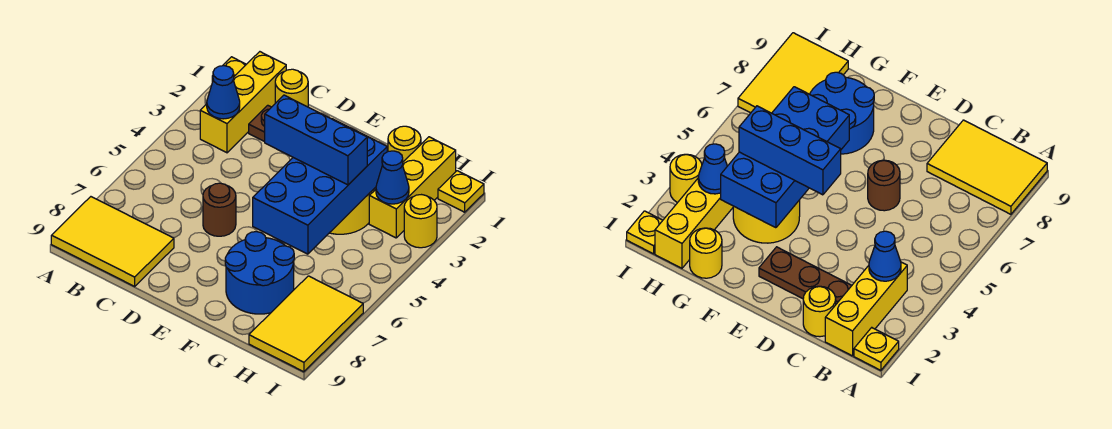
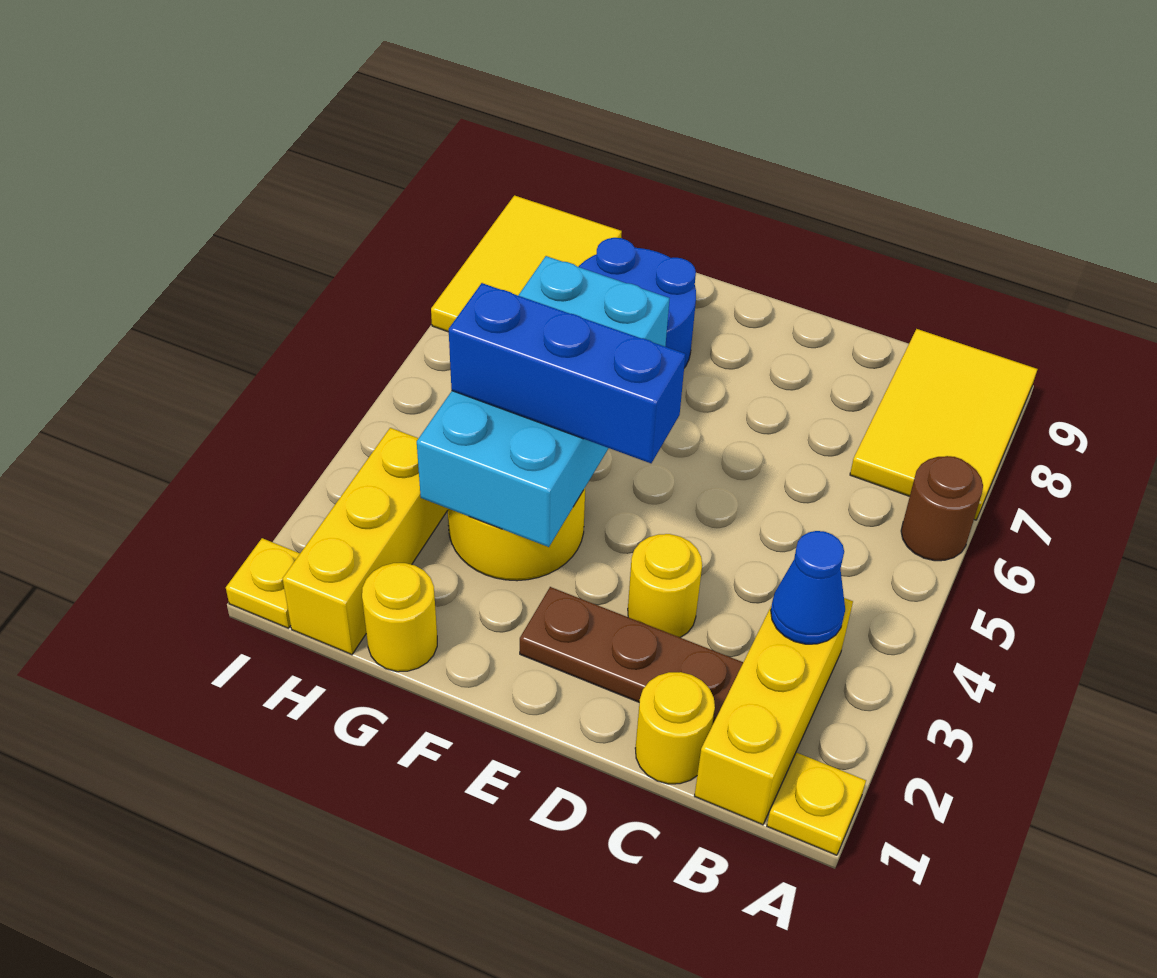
yellow tile A8:C9 level 1 -> yellow tile A7:B9 level 1
brown round brick D6 level 1 -> brown round brick A6 level 1
blue brick F3:G6 level 2 -> cyan brick F3:G6 level 2
blue cone H3 level 2 -> none
yellow round brick I3 level 1 -> yellow round brick D3 level 1

